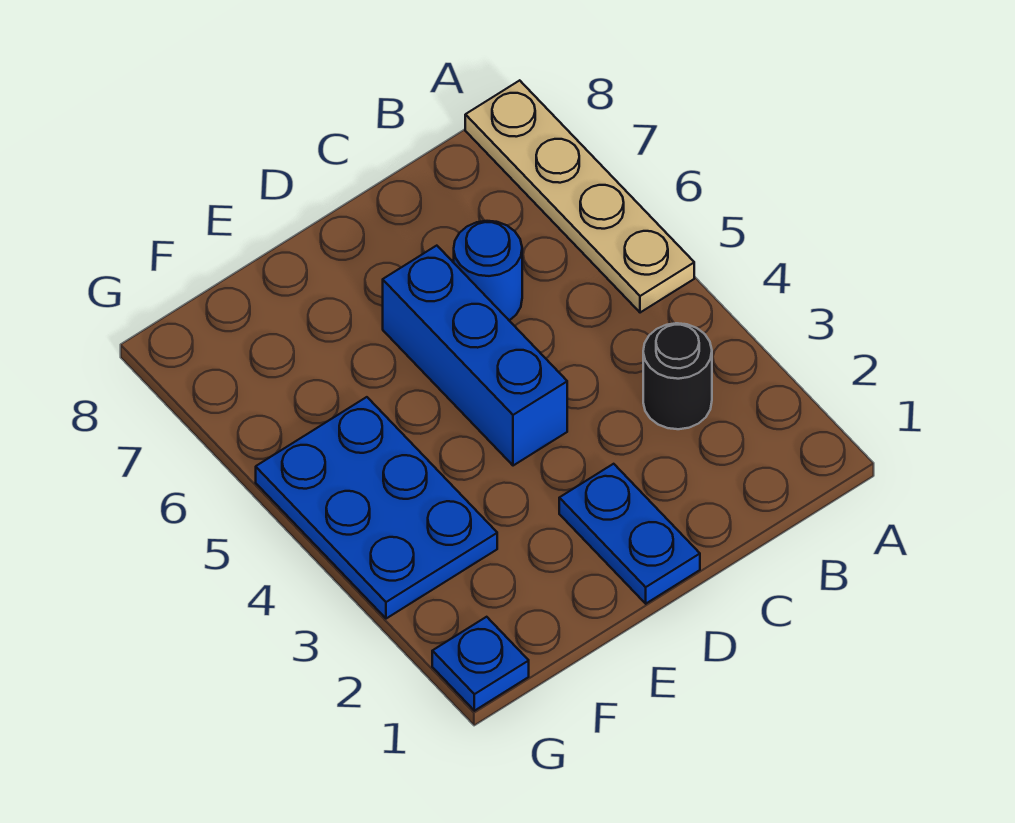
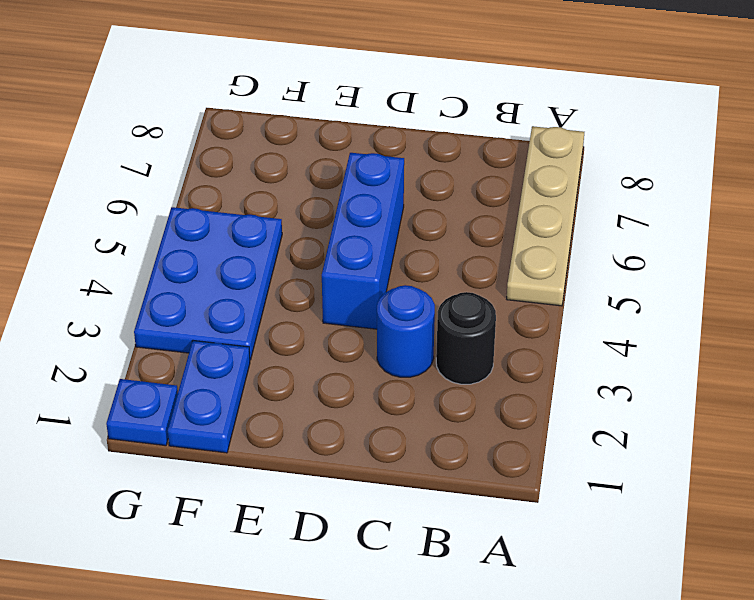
blue round brick C6 level 1 -> blue round brick C3 level 1
blue plate D1:D2 level 1 -> blue plate F1:F2 level 1

